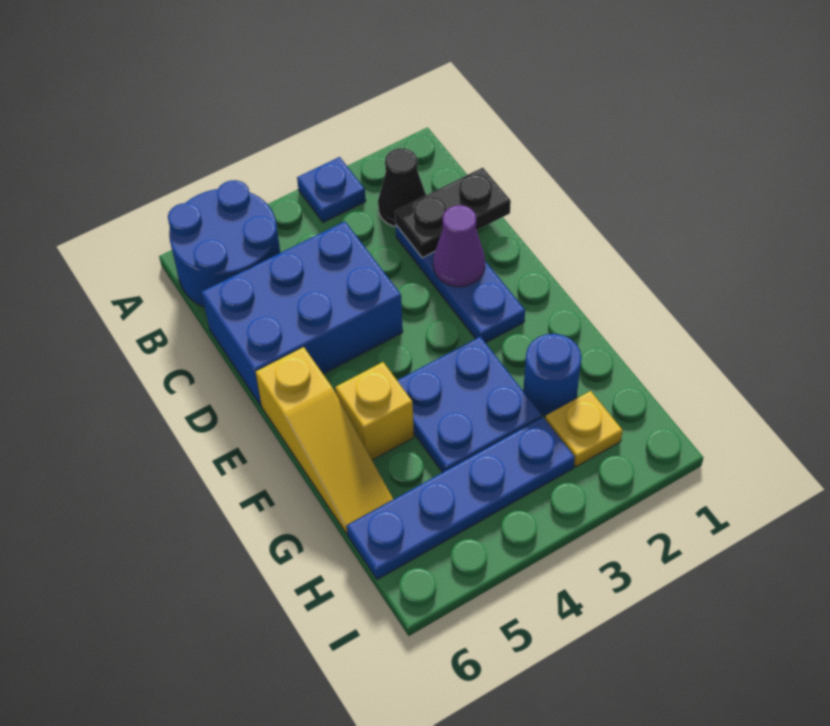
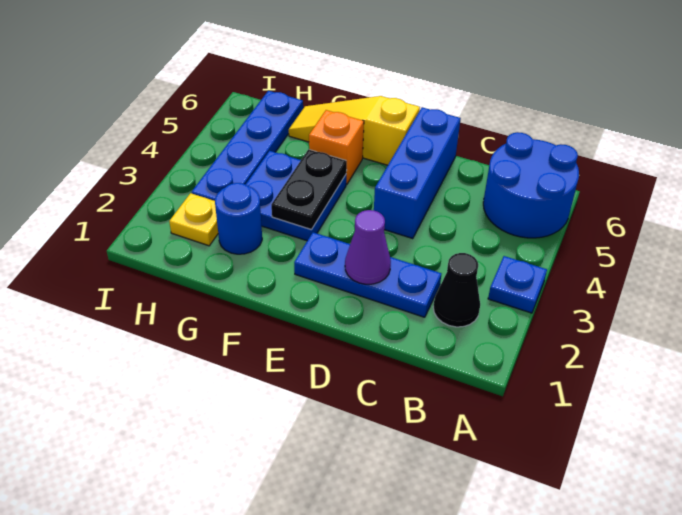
black plate C1:C2 level 2 -> black plate F3:F4 level 2
blue brick C4:D6 level 1 -> blue brick D4:D6 level 1
yellow brick F5 level 1 -> orange brick F5 level 1

